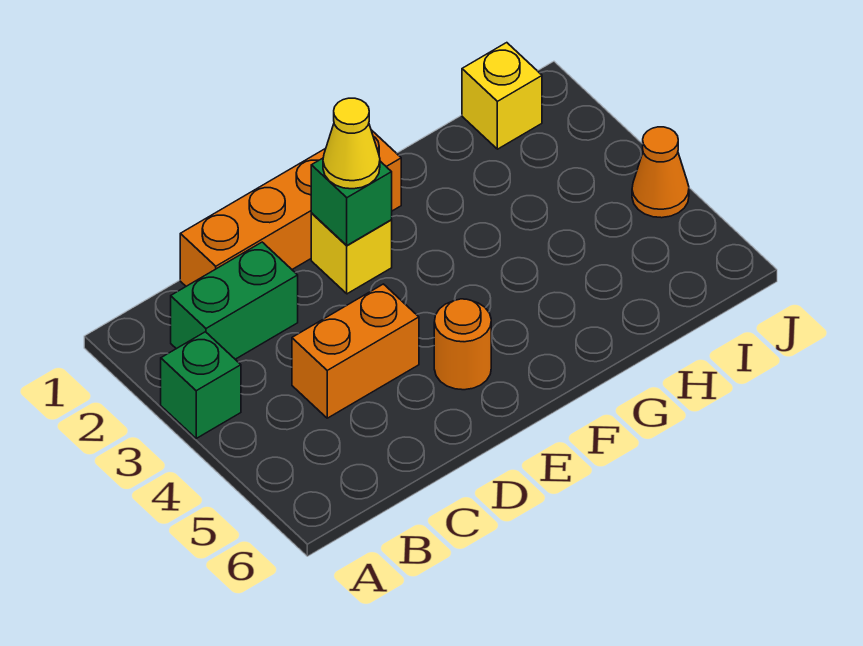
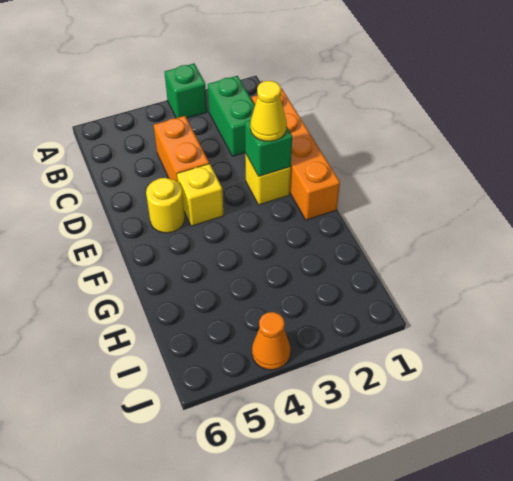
orange round brick E5 level 1 -> yellow round brick E5 level 1
yellow brick I1 level 1 -> yellow brick E4 level 1

